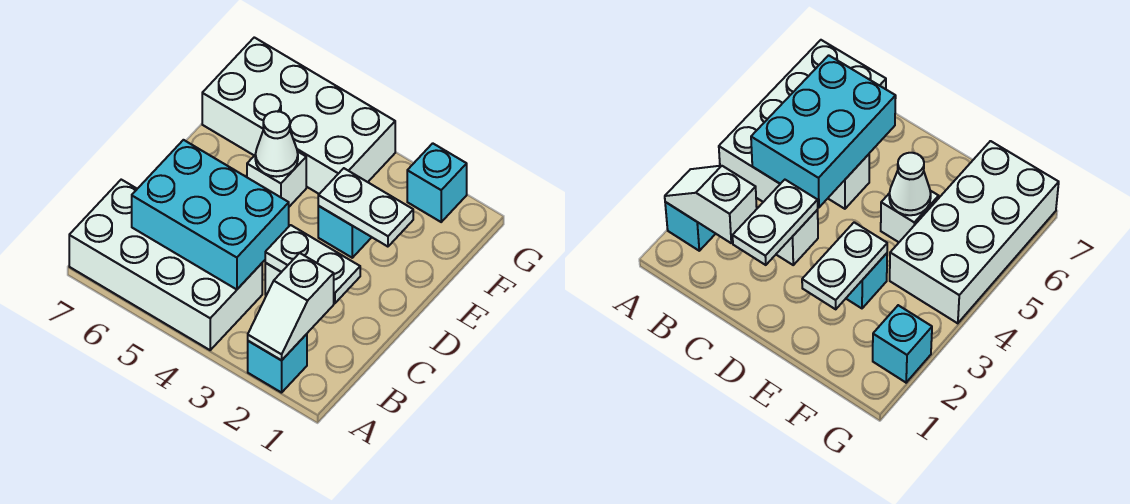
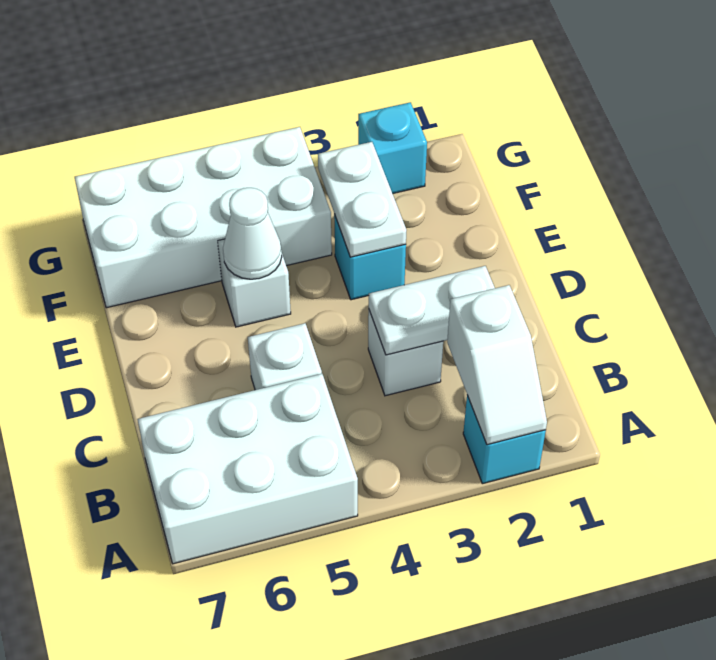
white brick A4:B7 level 1 -> white brick A5:B7 level 1
cyan brick B4:C6 level 2 -> none
white plate E2:E3 level 2 -> white plate E3:F3 level 2

